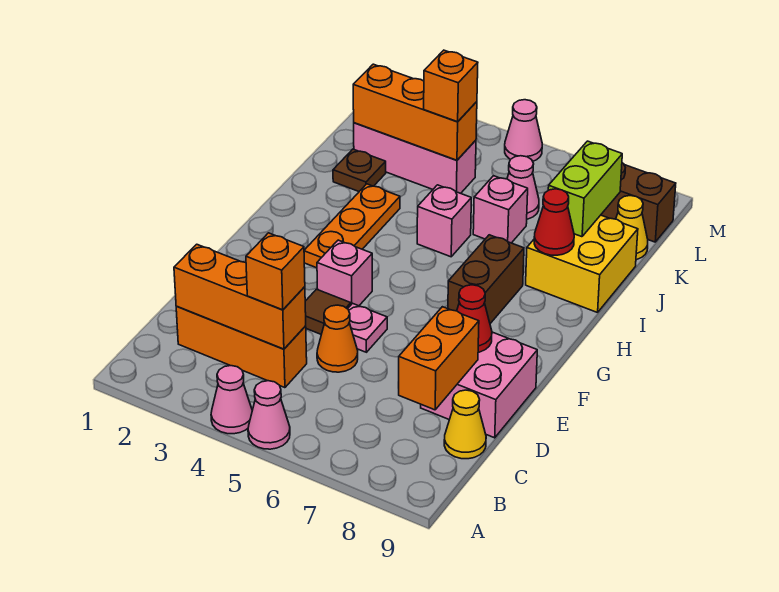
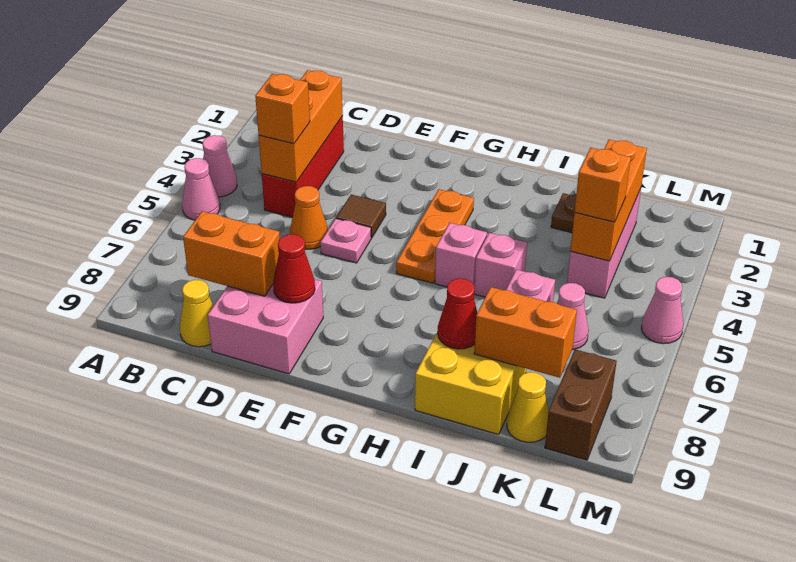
orange brick C2:C4 level 1 -> red brick C2:C4 level 1
pink brick F4 level 1 -> pink brick H5 level 1
orange plate G3:I3 level 1 -> orange plate G3:G5 level 1
brown brick G7:H7 level 1 -> none
lime brick J8:K8 level 2 -> orange brick J8:K8 level 2

